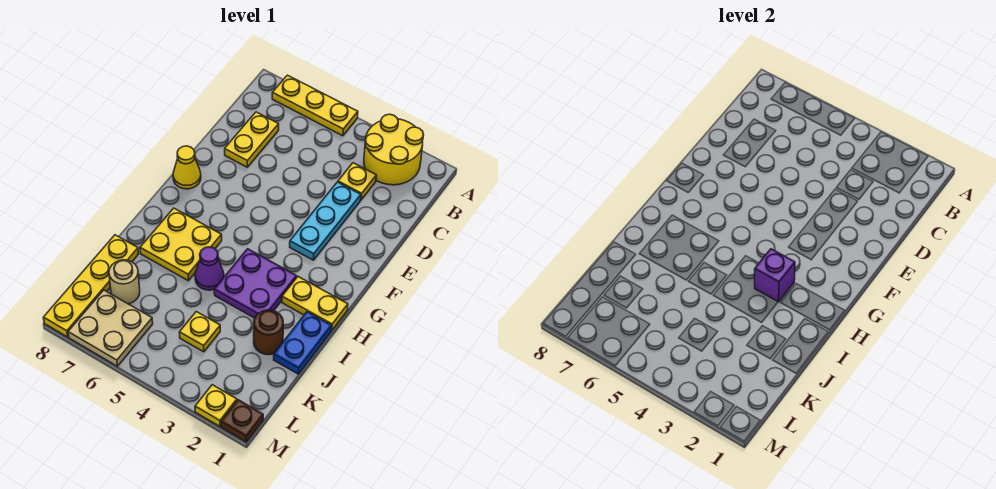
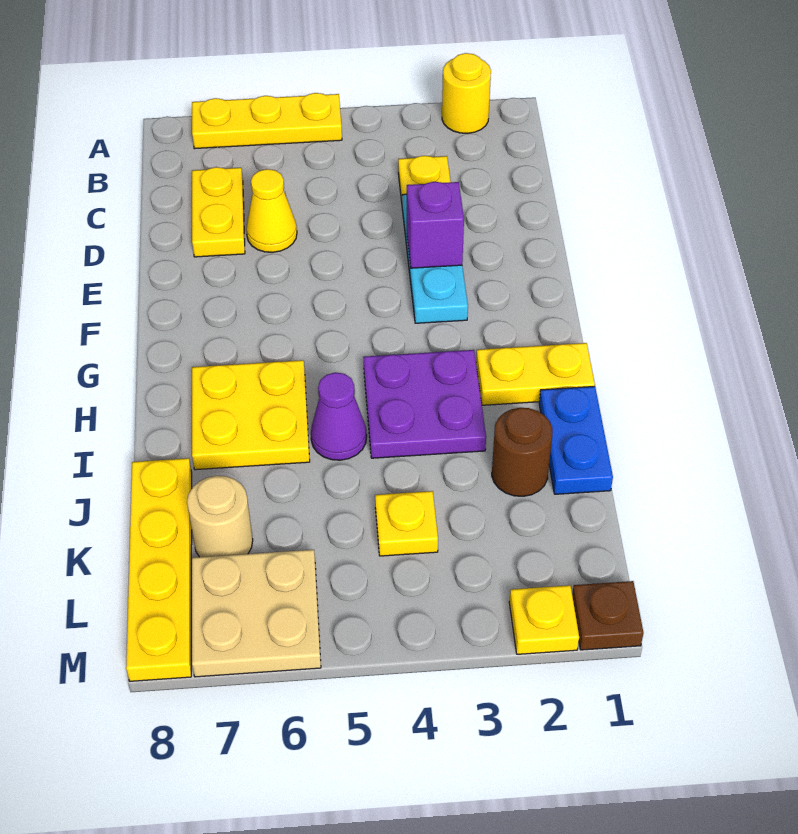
yellow round brick A2:B3 level 1 -> yellow round brick A2 level 1
yellow cone F8 level 1 -> yellow cone D6 level 1
purple brick H3 level 2 -> purple brick E3 level 2

